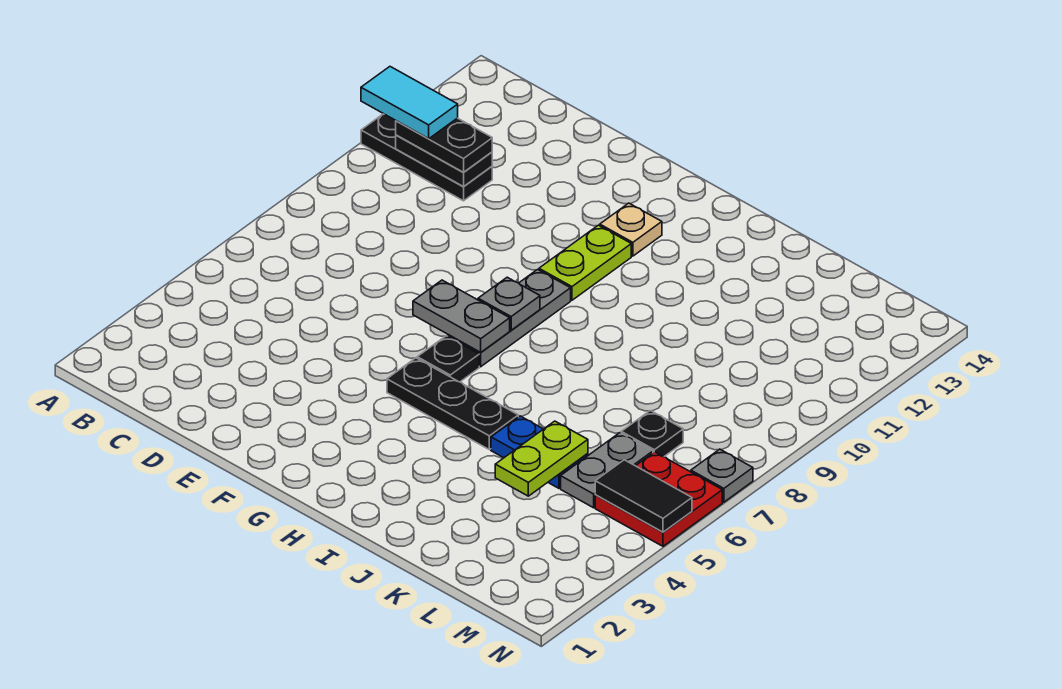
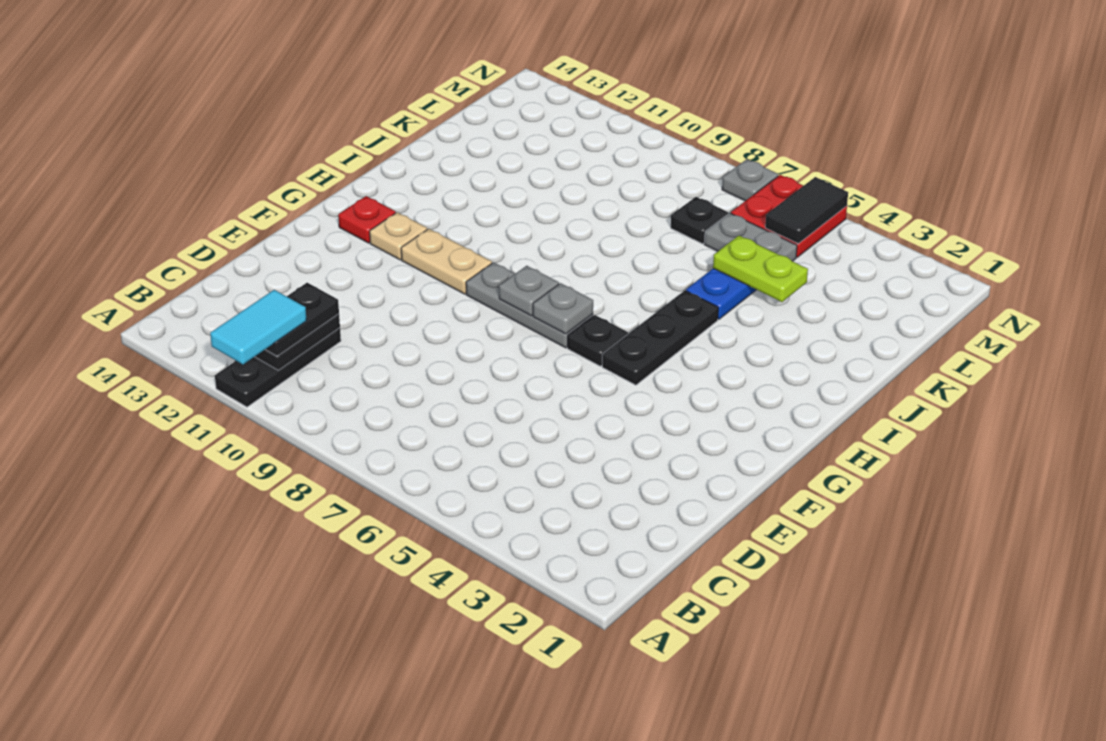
grey plate F7:G7 level 2 -> grey plate G7 level 2
lime plate G10:G11 level 1 -> tan plate G10:G11 level 1
none -> red plate G13 level 1

